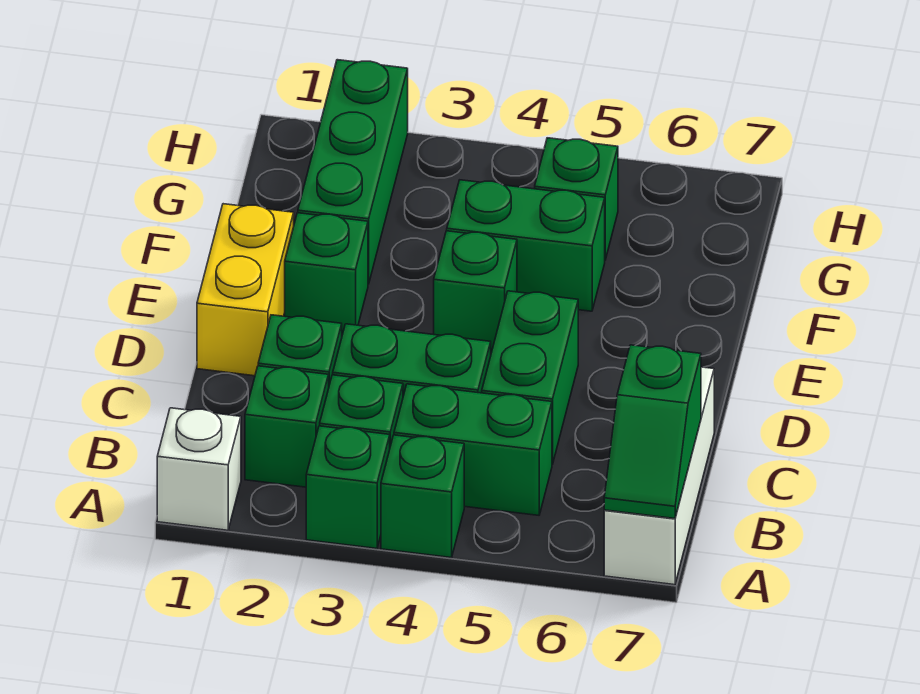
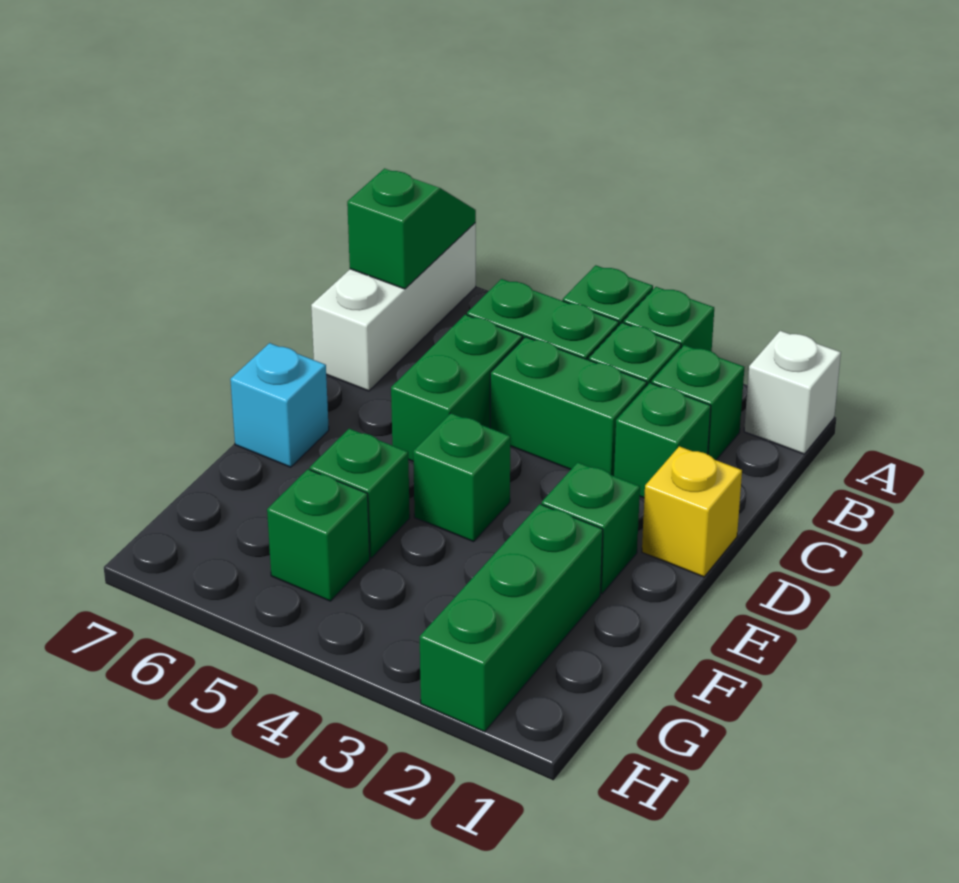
yellow brick D1:E1 level 1 -> yellow brick D1 level 1
none -> cyan brick E7 level 1
green brick F4:F5 level 1 -> green brick F5 level 1

